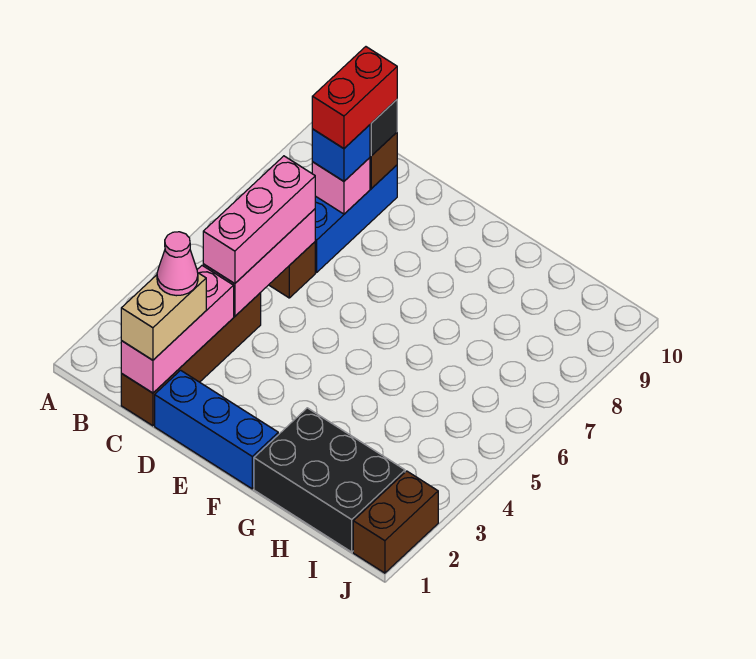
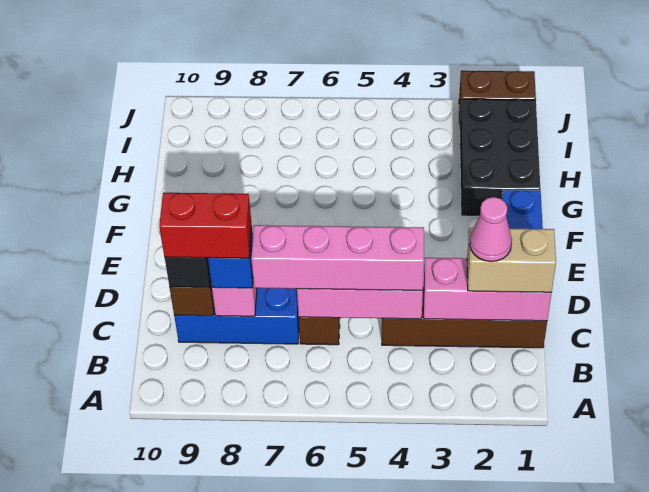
pink brick C4:C6 level 3 -> pink brick C4:C7 level 3

